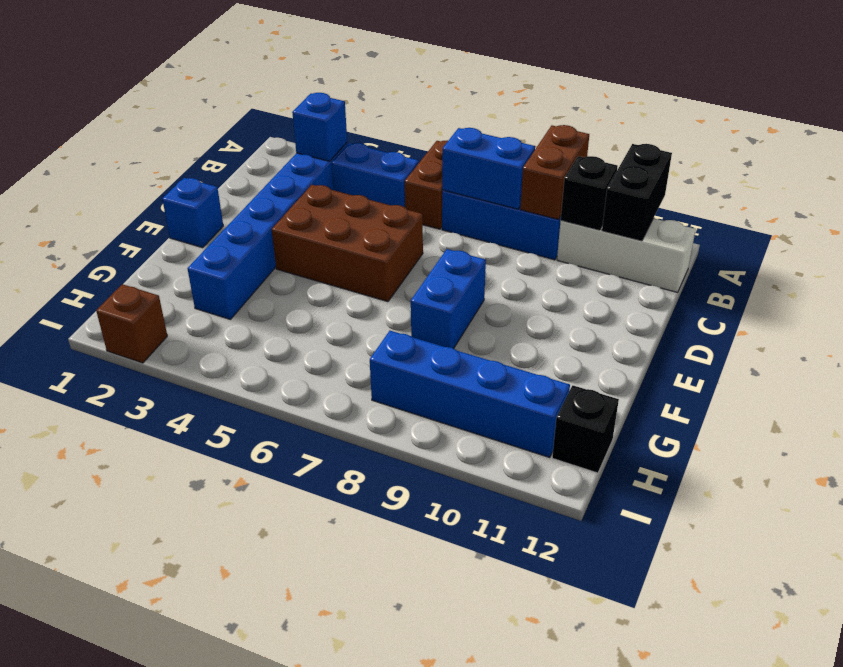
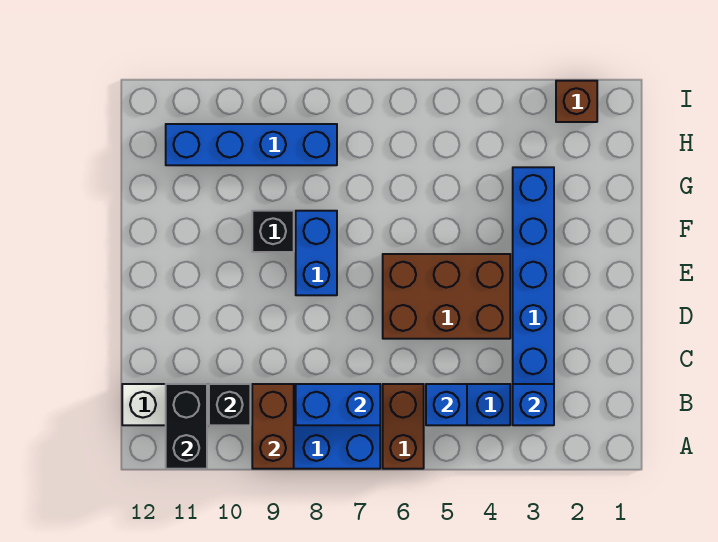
blue brick E1 level 1 -> blue brick B5 level 2
black brick H12 level 1 -> black brick F9 level 1

